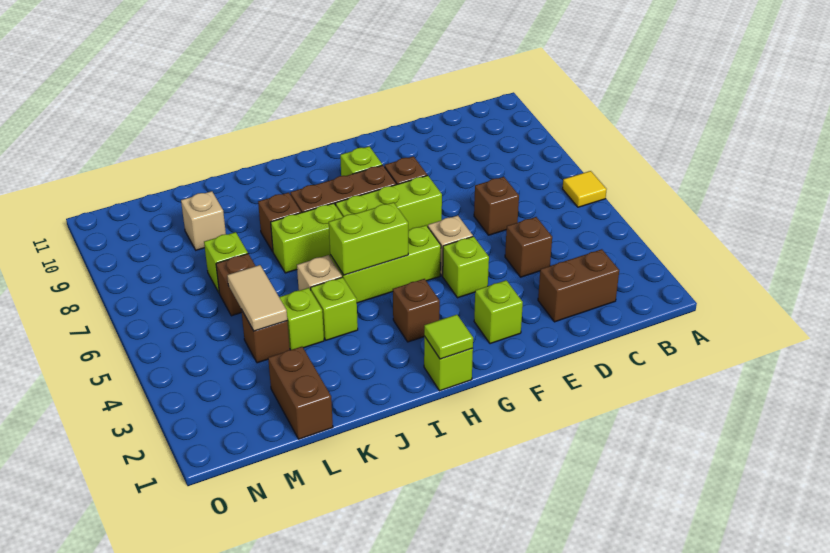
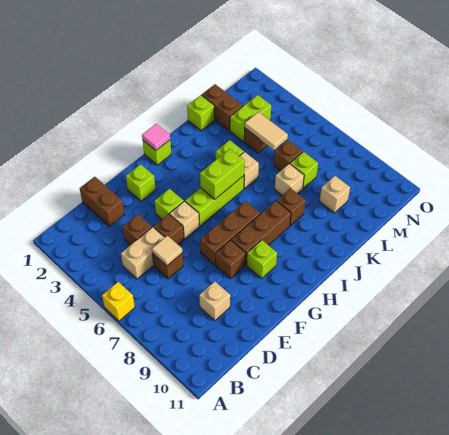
yellow tile A6 level 1 -> yellow brick A6 level 1
brown brick C2:D2 level 1 -> brown brick D1:D2 level 1
none -> tan brick C5:D5 level 1
none -> tan tile D6 level 2
none -> tan brick D9 level 1
lime brick F7:H7 level 1 -> brown brick F7:H7 level 1
lime tile H1 level 2 -> pink tile H1 level 2
brown brick H3 level 1 -> brown brick E5 level 1
lime brick I7:J7 level 1 -> lime brick L3:M3 level 1
lime brick K4 level 1 -> lime brick K1 level 1
none -> tan brick K7 level 1

